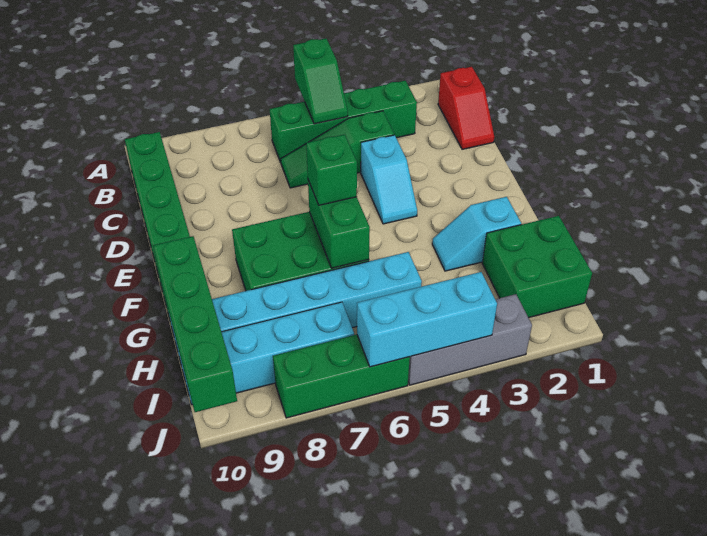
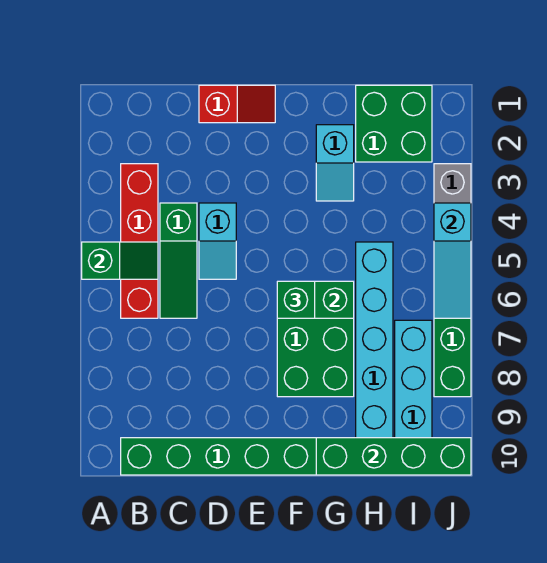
red slope B1:C1 level 1 top B -> red slope D1:E1 level 1 top D
green brick B3:B6 level 1 -> red brick B3:B6 level 1
cyan slope D4:E4 level 1 top D -> cyan slope D4:D5 level 1 top 4
cyan brick J4:J6 level 2 -> cyan slope J4:J6 level 2 top 4

